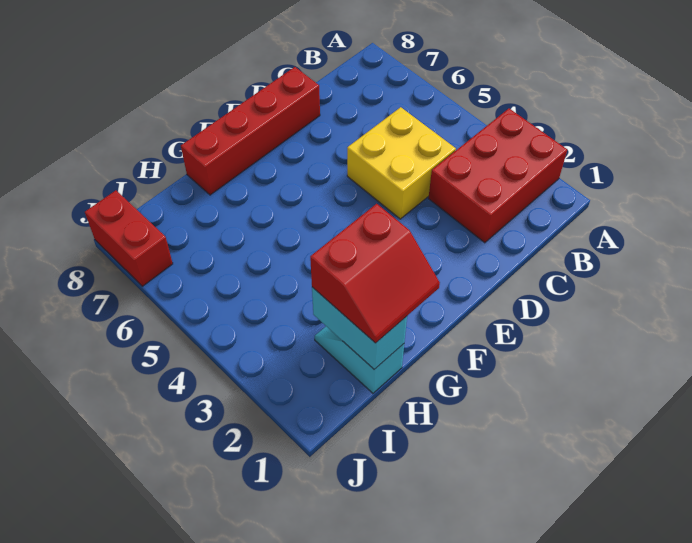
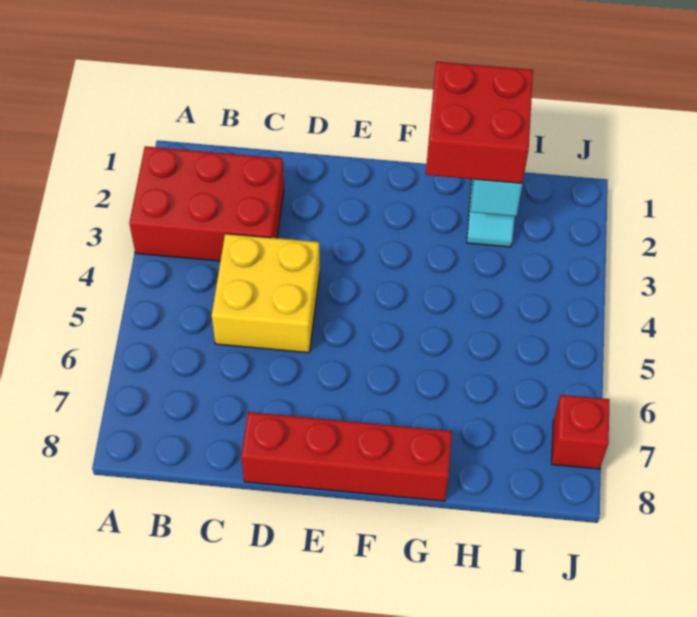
red slope G1:H2 level 3 top 2 -> red brick G1:H2 level 3
red brick J7:J8 level 1 -> red brick J7 level 1

